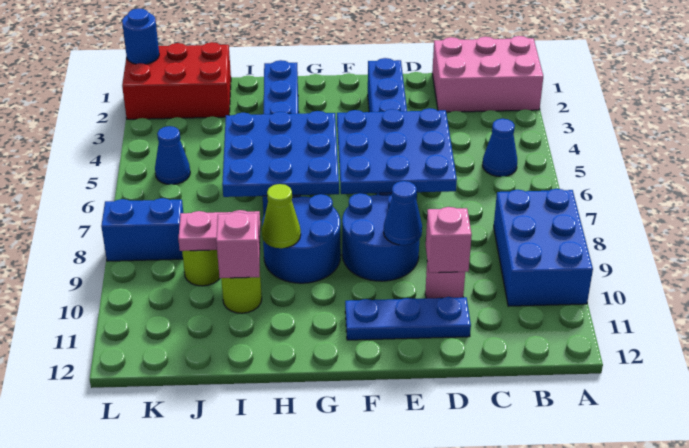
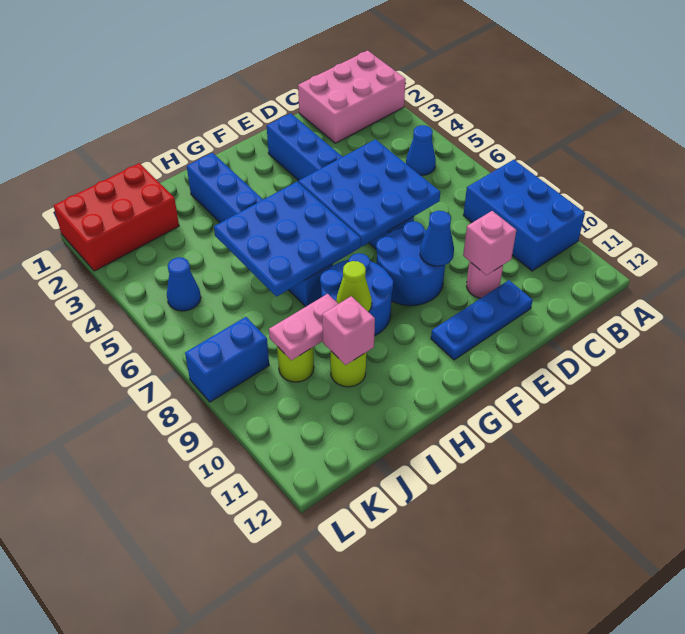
blue round brick L1 level 2 -> none

